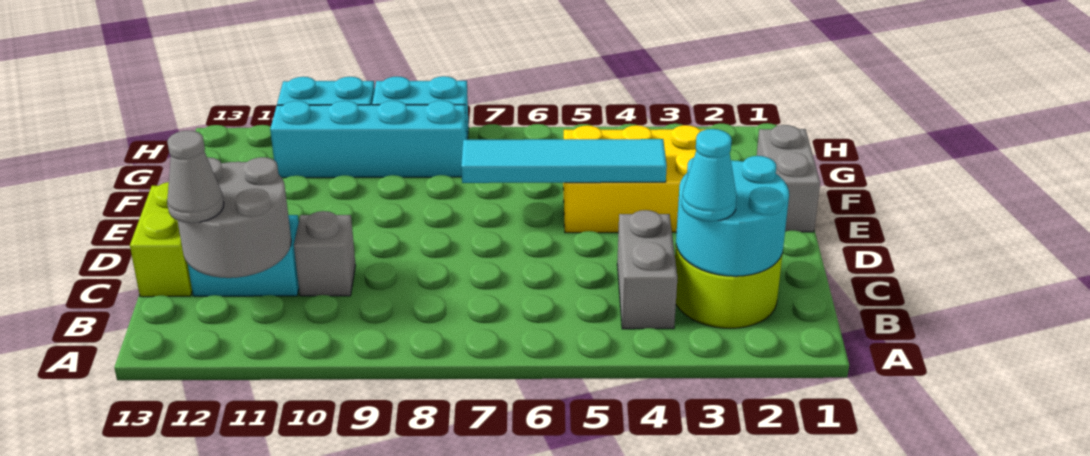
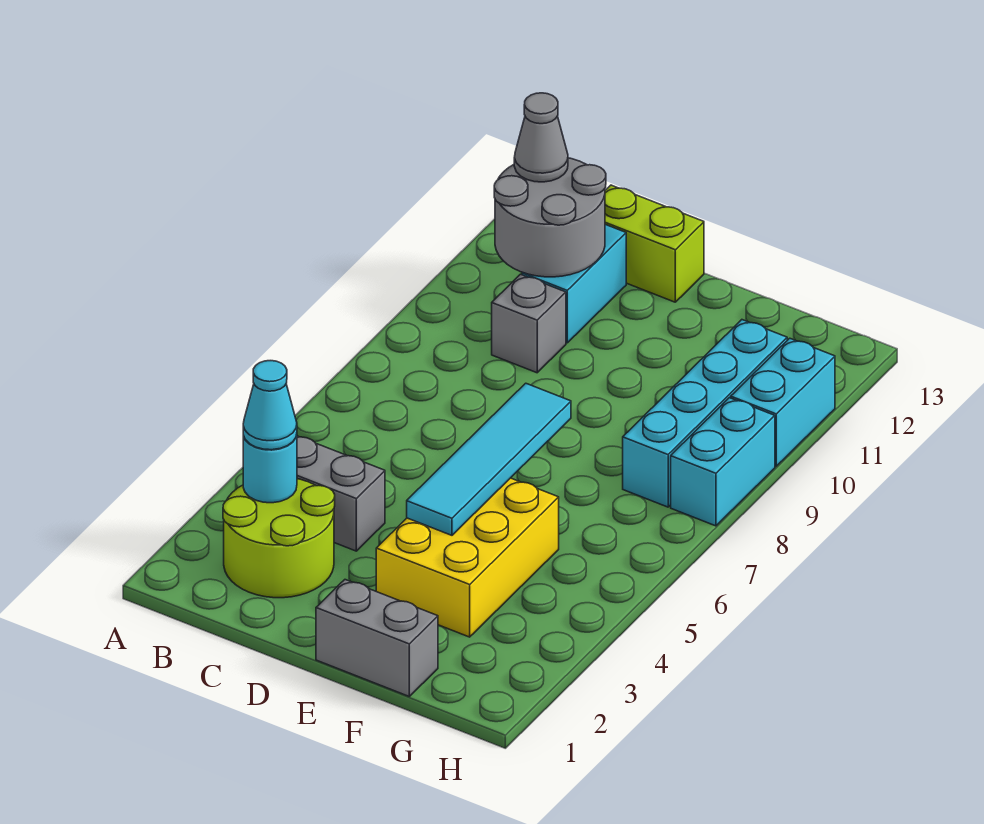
cyan round brick B2:C3 level 2 -> cyan round brick B3 level 2

